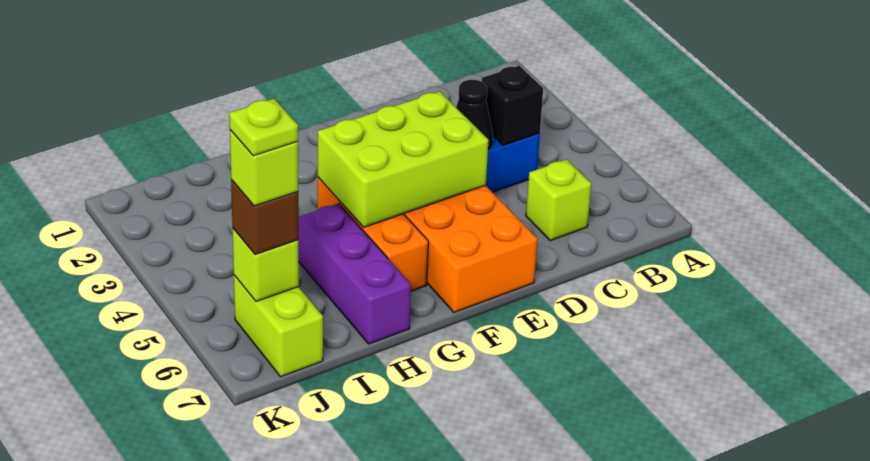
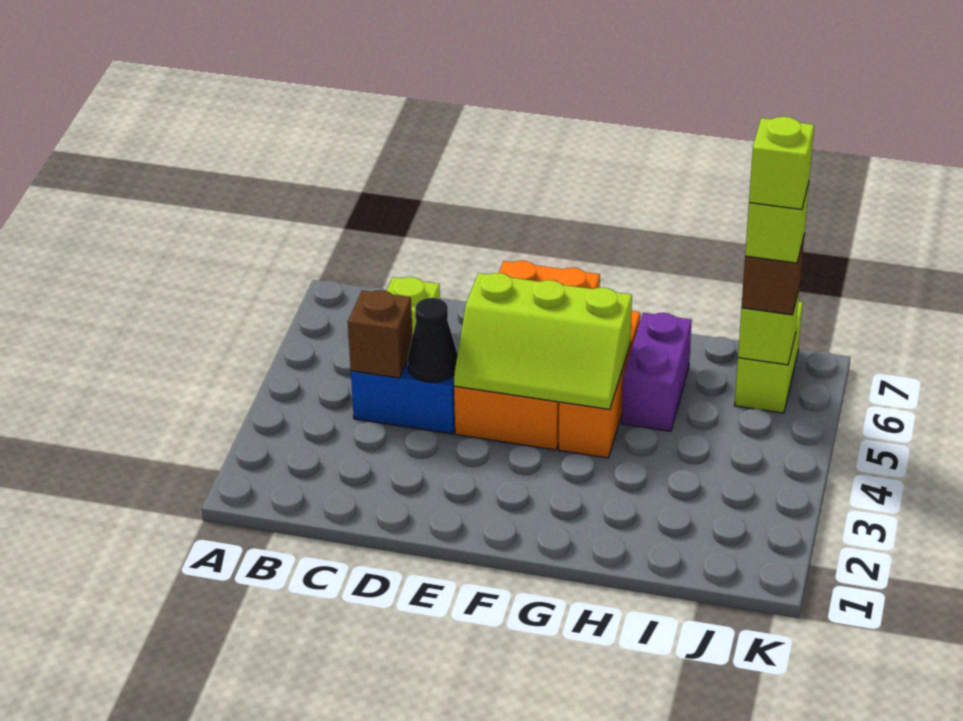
black brick C4 level 2 -> brown brick C4 level 2
lime brick E4:G5 level 2 -> lime slope E4:G5 level 2 top 5
purple brick H5:H7 level 1 -> purple brick H5:H6 level 1
lime plate J6 level 5 -> lime brick J6 level 5

